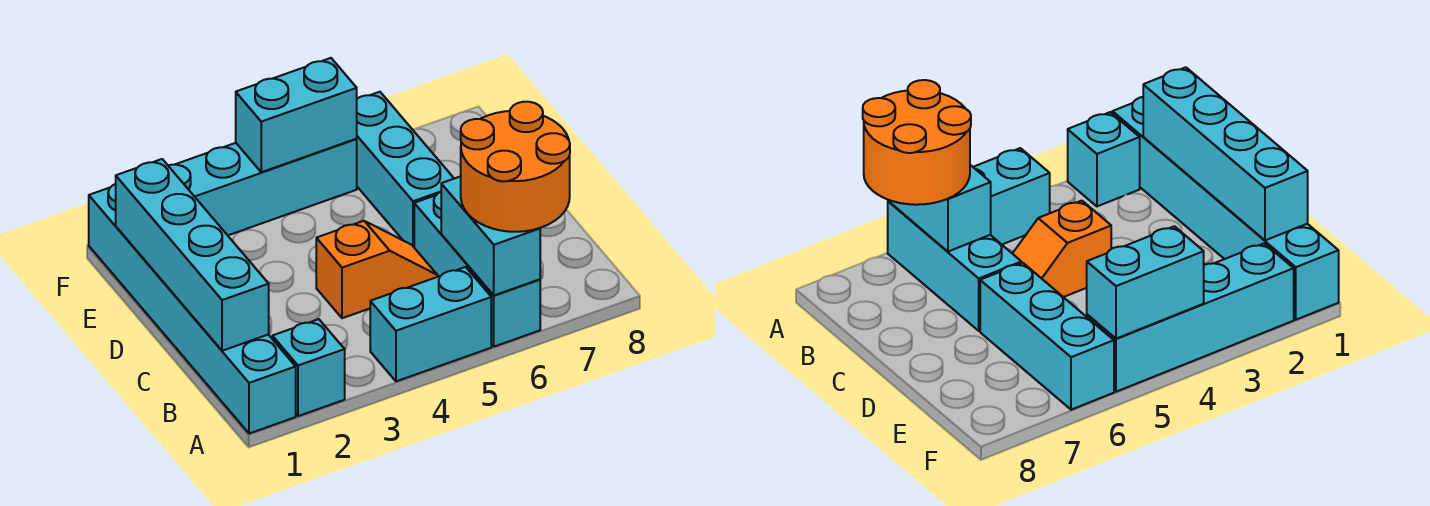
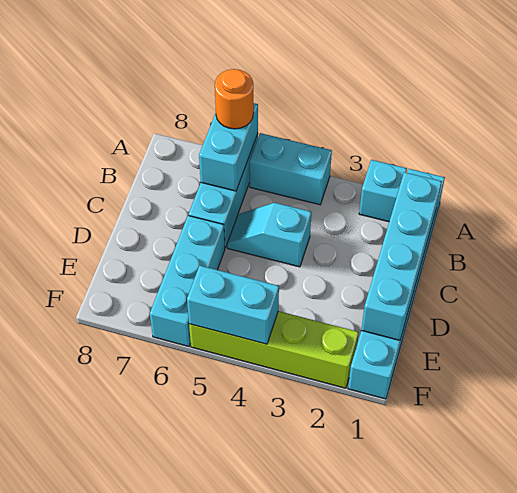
orange round brick A6:B7 level 3 -> orange round brick A6 level 3
orange slope C4:C5 level 1 top 4 -> cyan slope C4:C5 level 1 top 4
cyan brick F2:F5 level 1 -> lime brick F2:F5 level 1

